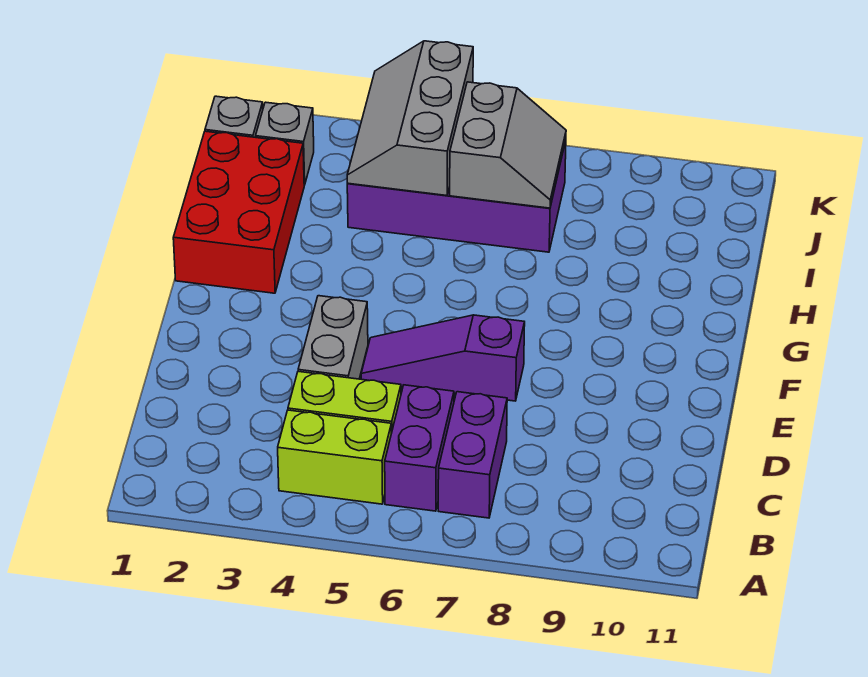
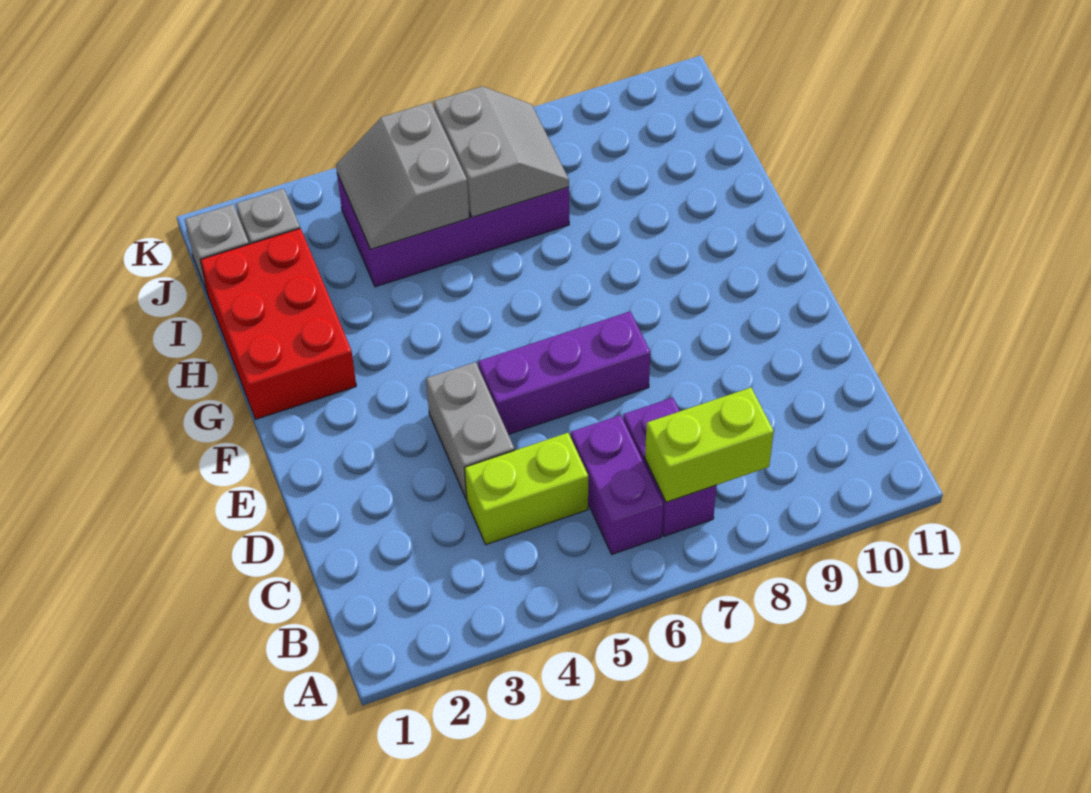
lime brick B4:B5 level 1 -> lime brick B7:B8 level 2
purple slope E5:E7 level 1 top 7 -> purple brick E5:E7 level 1
grey slope I4:K5 level 2 top 5 -> grey slope I4:J5 level 2 top 5

